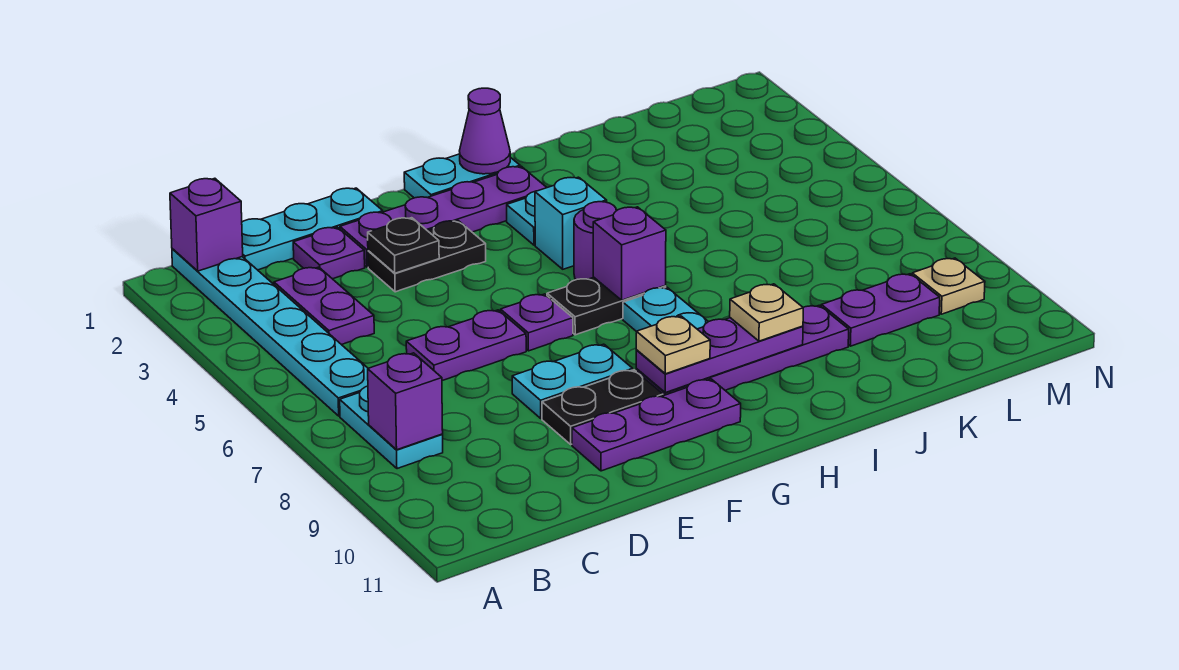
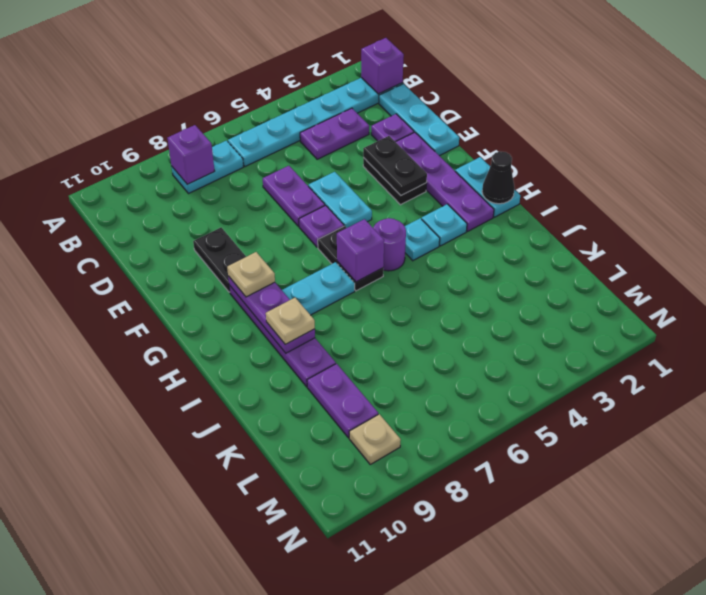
black plate E3 level 2 -> black plate E3:F3 level 2
cyan plate E8:F8 level 1 -> cyan plate E5:F5 level 1
purple plate E10:G10 level 1 -> none
purple cone H1 level 2 -> black cone H1 level 2
cyan brick H4 level 1 -> cyan plate H4 level 1

